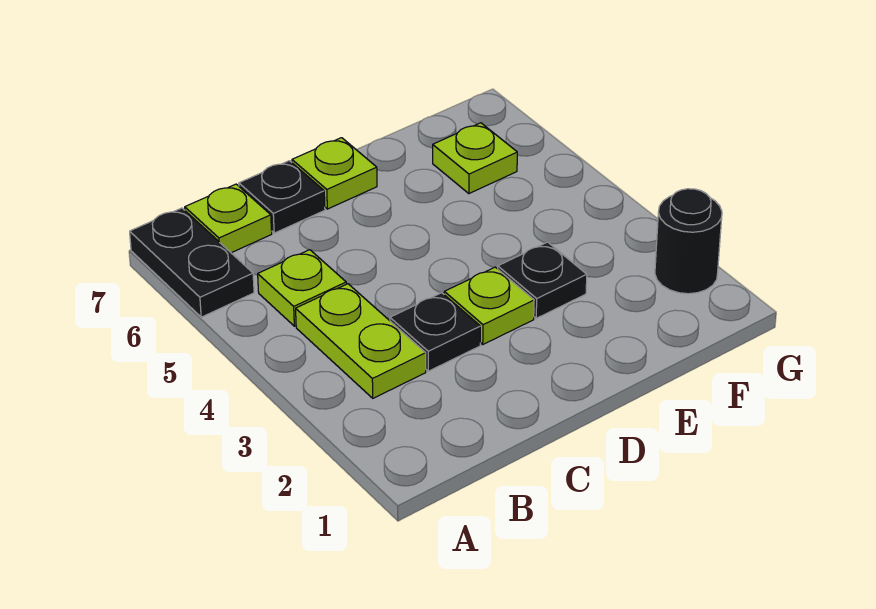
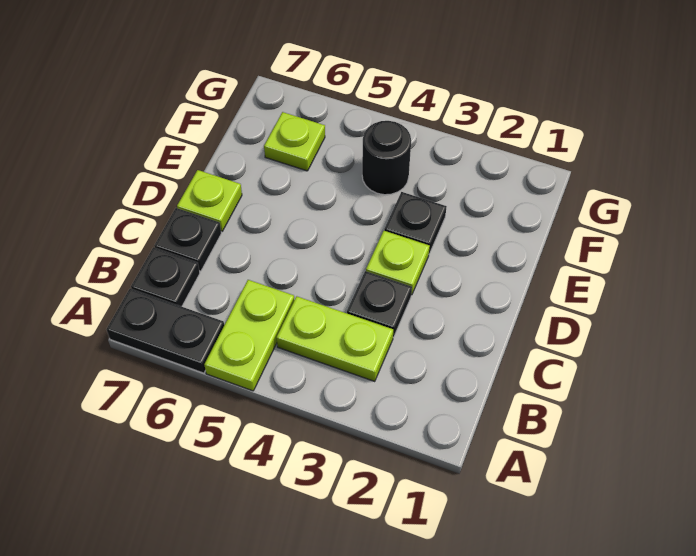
lime plate B5 level 1 -> lime plate A5:B5 level 1
lime plate B7 level 1 -> black plate B7 level 1
black round brick G2 level 1 -> black round brick F4 level 1

